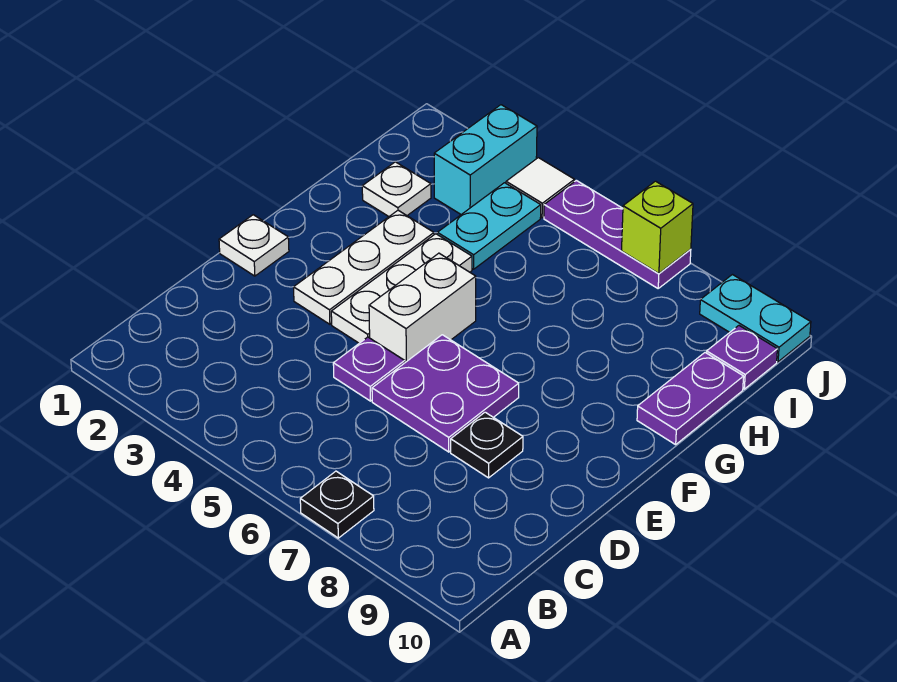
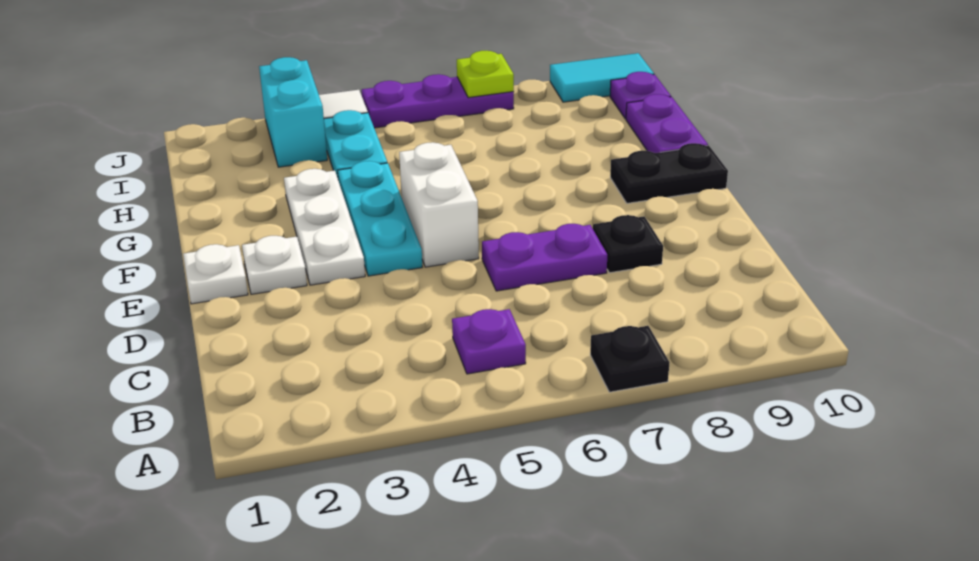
purple plate D5 level 1 -> purple plate B5 level 1
purple plate D6:E7 level 1 -> purple plate D6:D7 level 1
white plate E4:G4 level 1 -> cyan plate E4:G4 level 1
none -> black plate F9:F10 level 1
white plate H2 level 1 -> white plate E2 level 1
lime brick J7 level 2 -> lime plate J7 level 2
cyan plate J9:J10 level 1 -> cyan tile J9:J10 level 1

